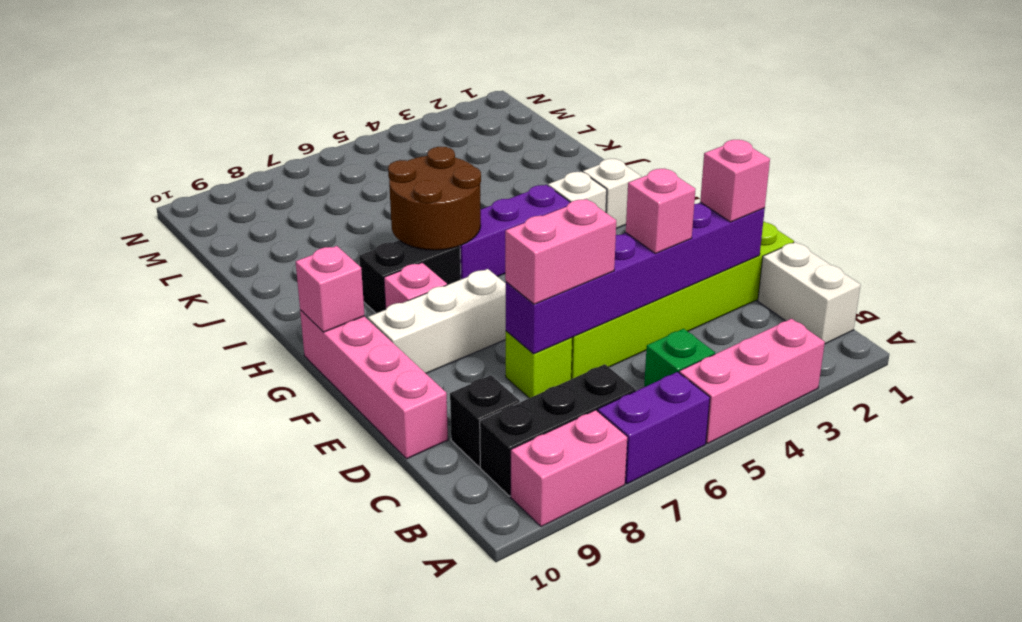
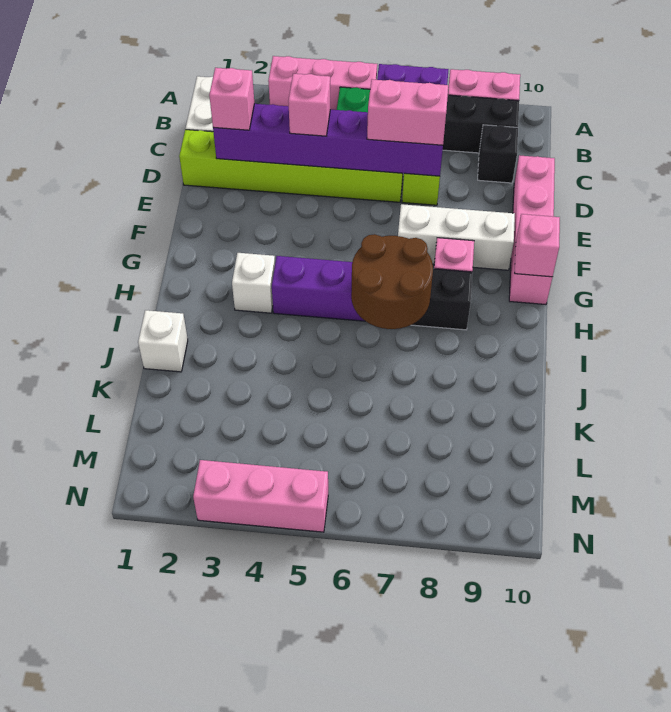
white brick H2 level 1 -> white brick J1 level 1
none -> pink brick N3:N5 level 1

